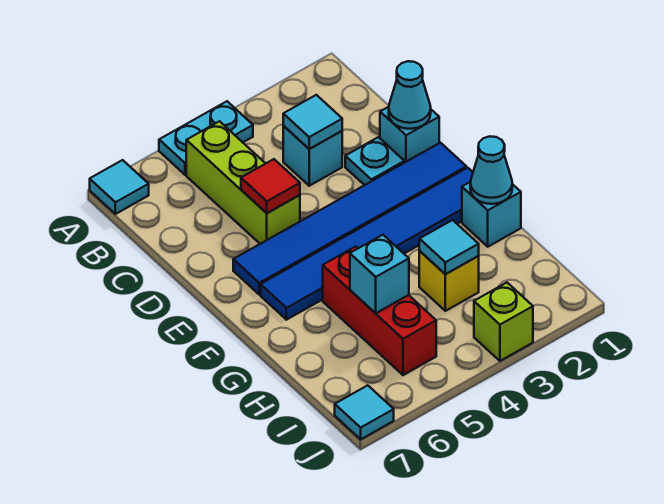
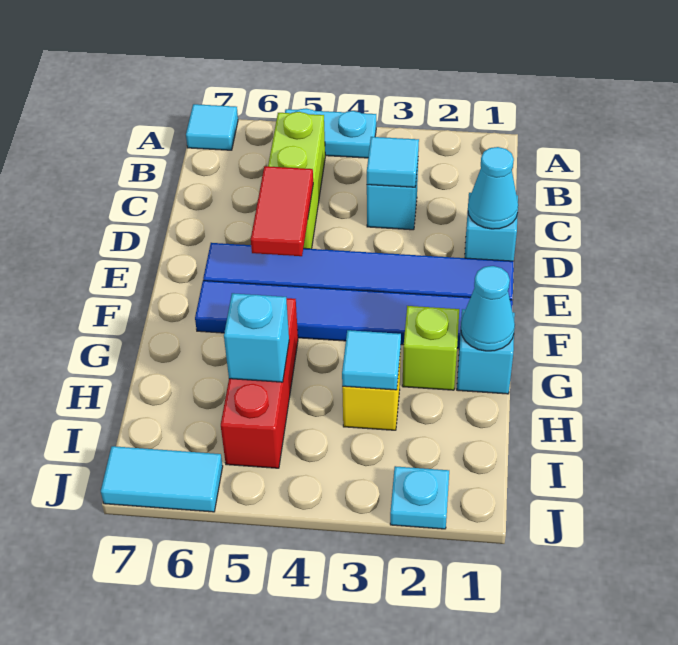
cyan plate D2 level 1 -> cyan plate J2 level 1
red tile D5 level 2 -> red tile D5:E5 level 2
lime brick J3 level 1 -> lime brick G2 level 1
cyan tile J7 level 1 -> cyan tile J6:J7 level 1

